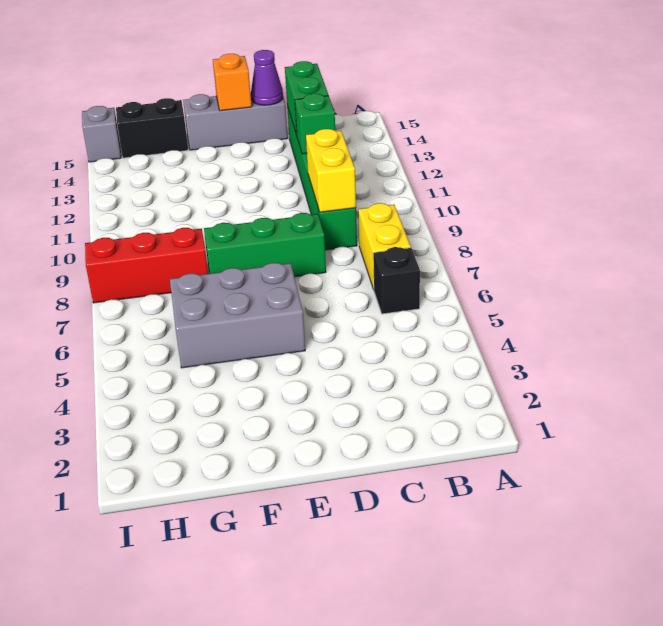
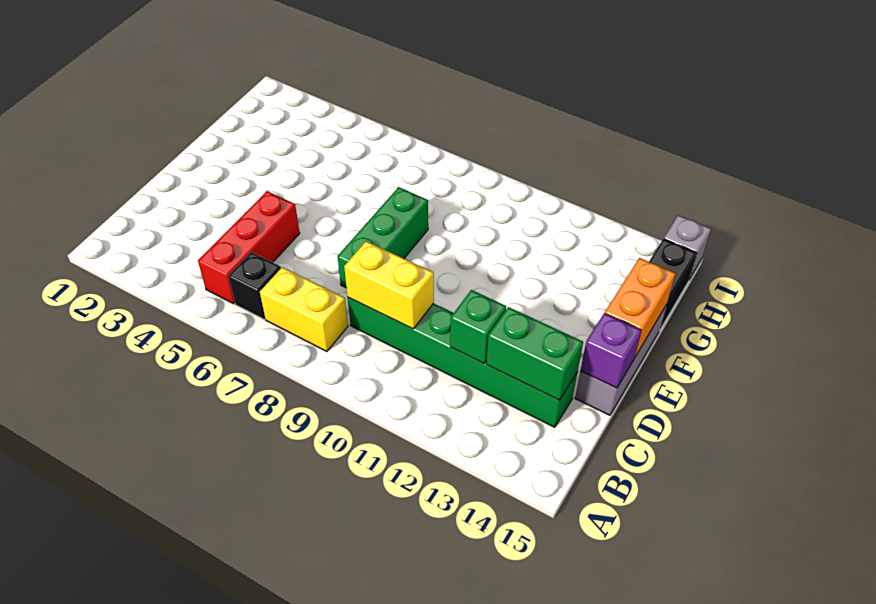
purple cone D15 level 2 -> purple brick D15 level 2
grey brick E5:G6 level 1 -> none
orange brick E15 level 2 -> orange brick E15:F15 level 2
red brick G8:I8 level 1 -> red brick B5:D5 level 1

